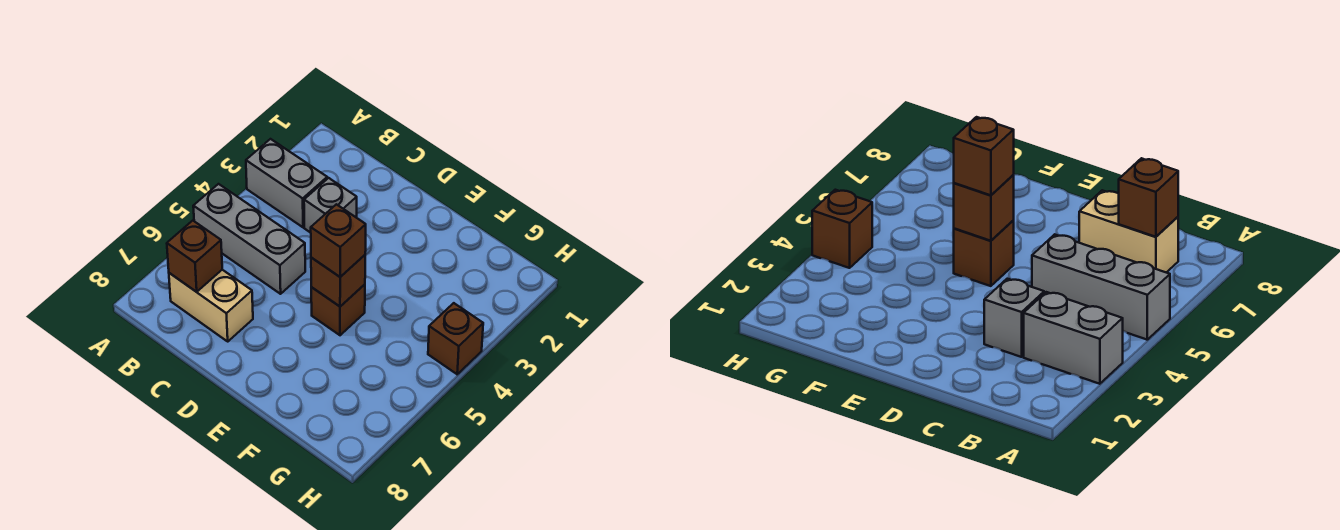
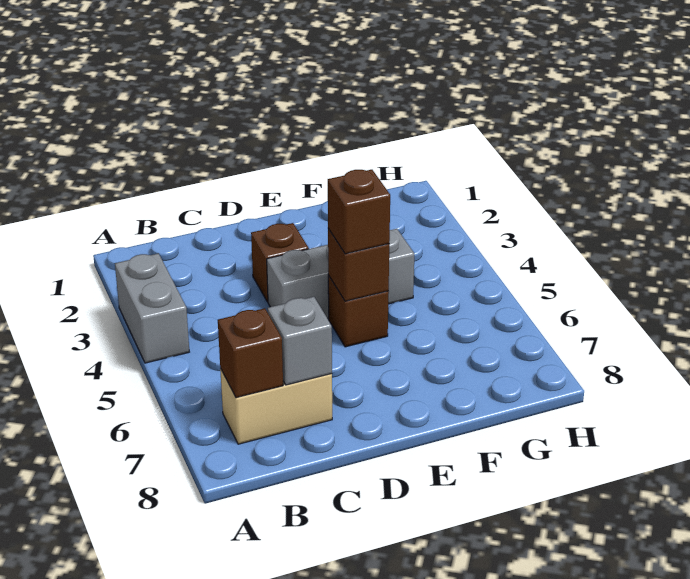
grey brick A3:B3 level 1 -> grey brick A3:A4 level 1
grey brick A5:C5 level 1 -> grey brick D4:F4 level 1
grey brick C3 level 1 -> grey brick C7 level 2
brown brick H4 level 1 -> brown brick D3 level 1

